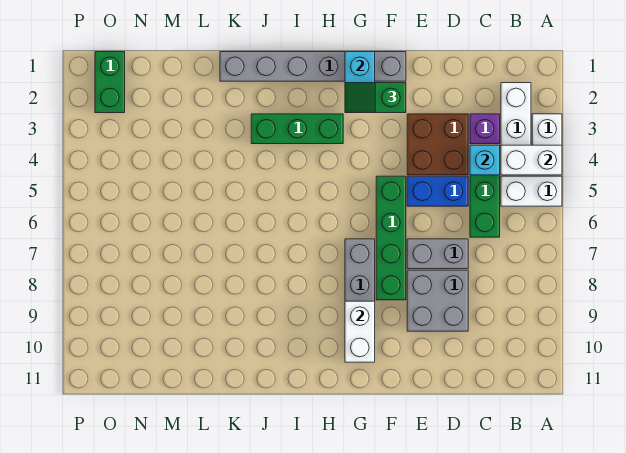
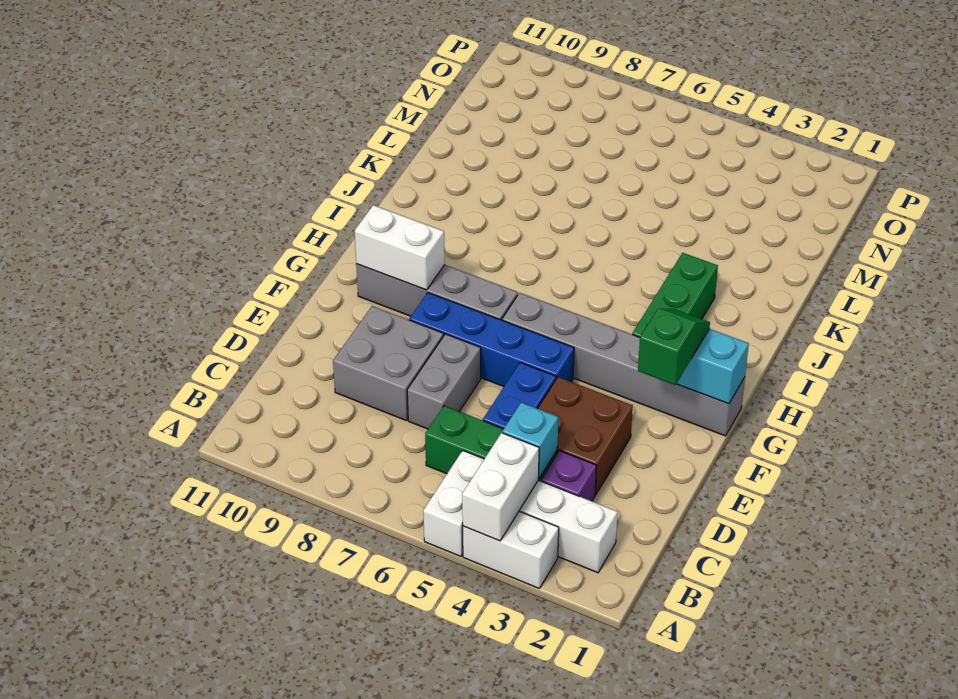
grey brick F1:K1 level 1 -> grey brick G1:G6 level 1
green brick F5:F8 level 1 -> blue brick F5:F8 level 1
green brick O1:O2 level 1 -> none

